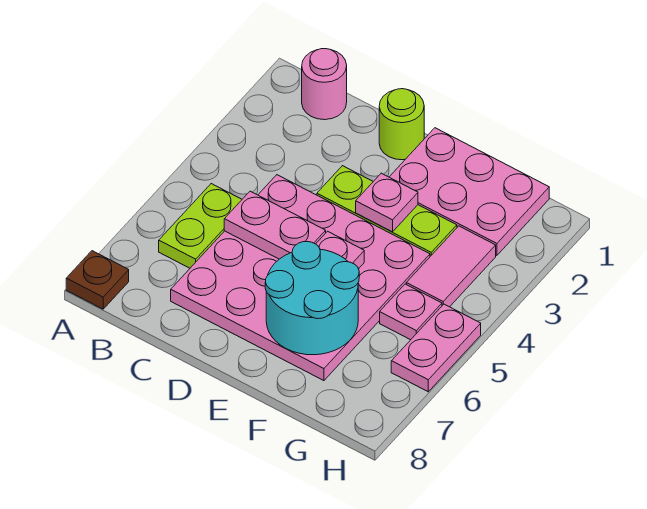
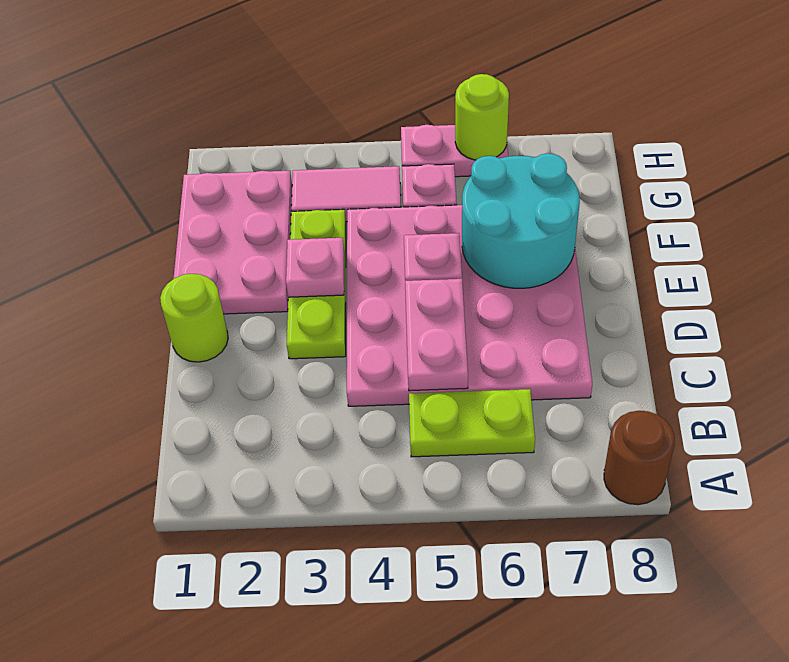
brown plate A8 level 1 -> brown round brick A8 level 1
pink round brick B1 level 1 -> none
none -> lime round brick H6 level 2

